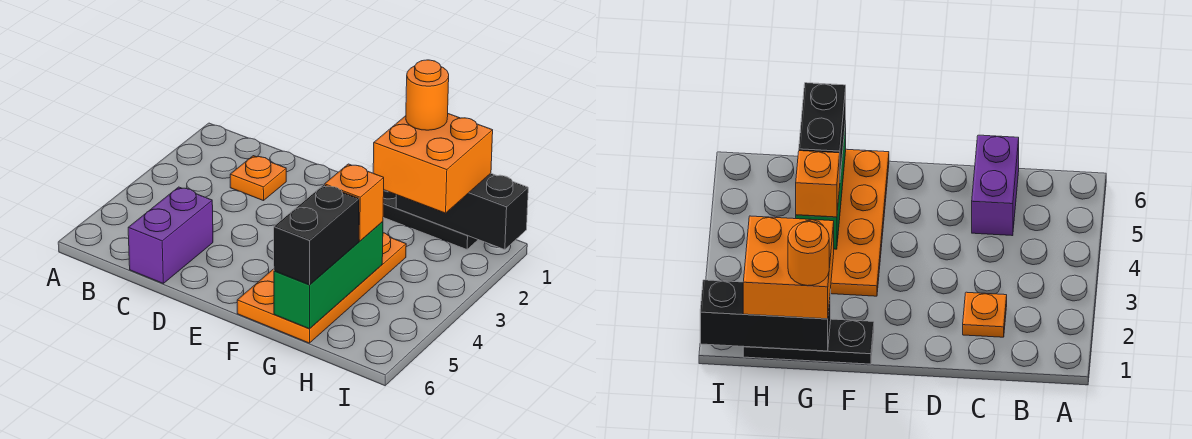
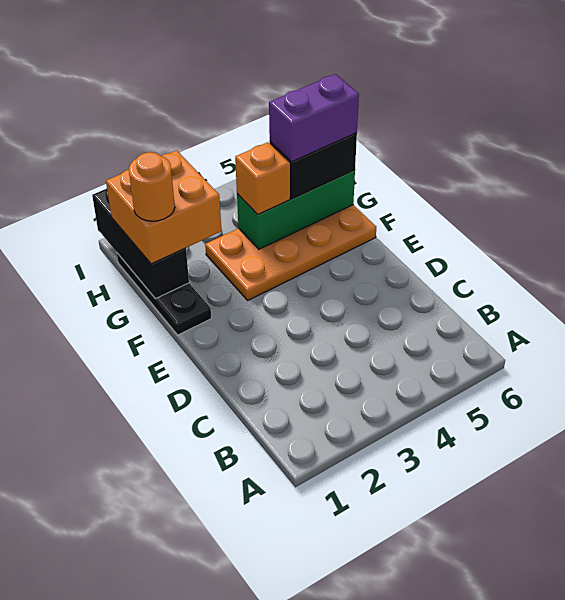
orange plate C2 level 1 -> none
purple brick C5:C6 level 1 -> purple brick G5:G6 level 4

